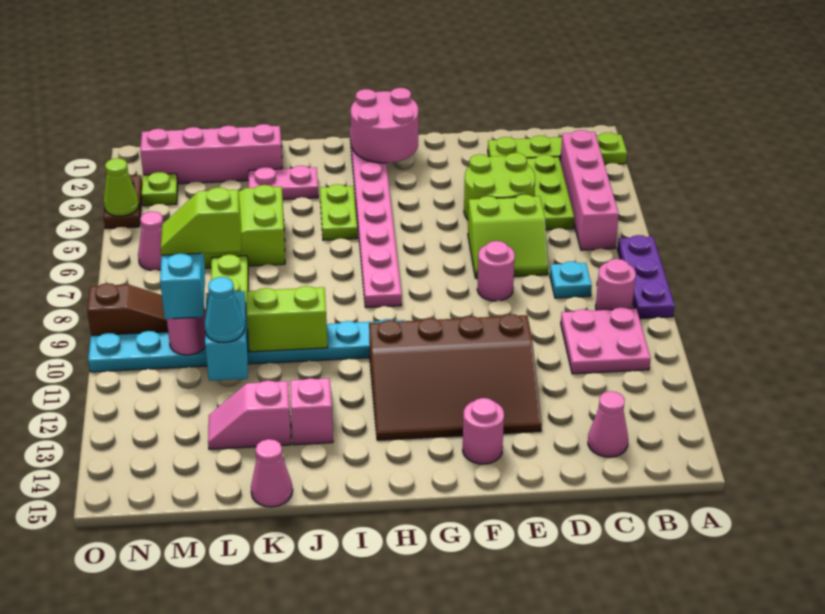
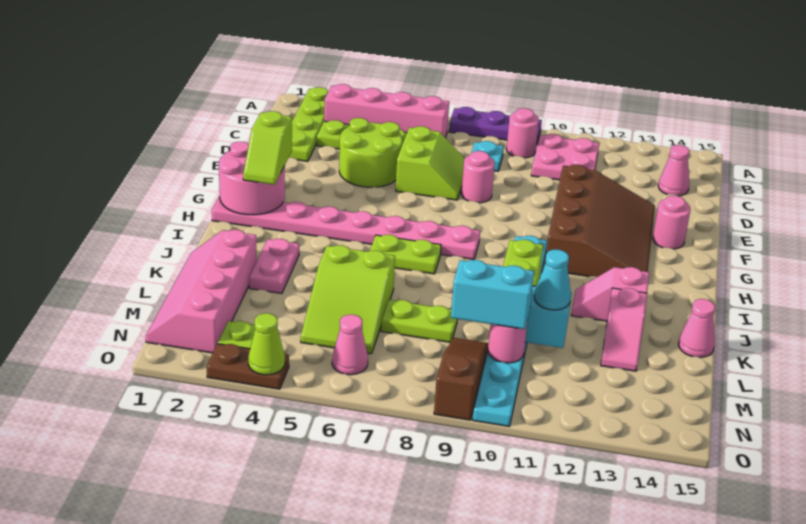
lime plate I4:I5 level 1 -> lime plate I6:I7 level 1
lime slope L9:M9 level 4 top L -> lime slope G2:H2 level 3 top G

